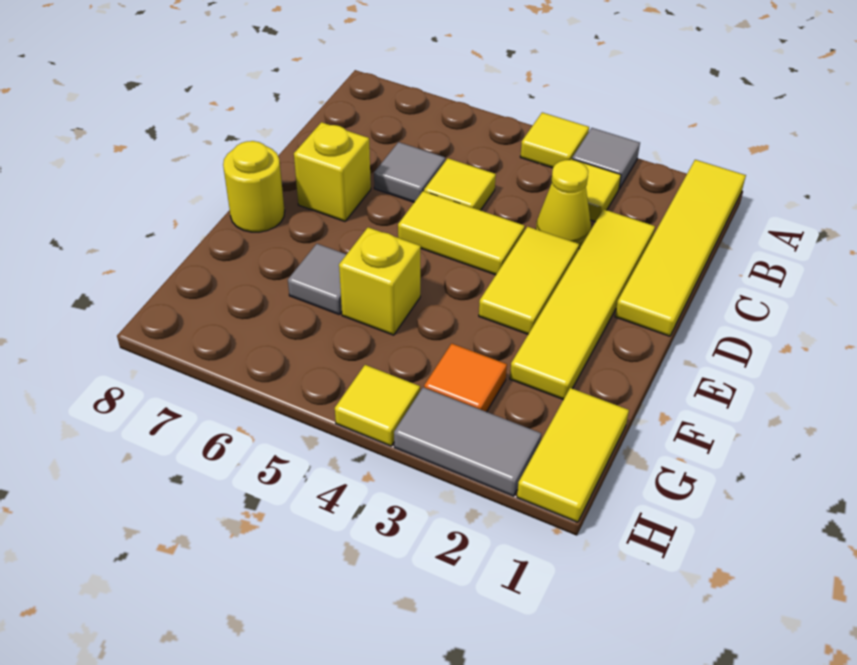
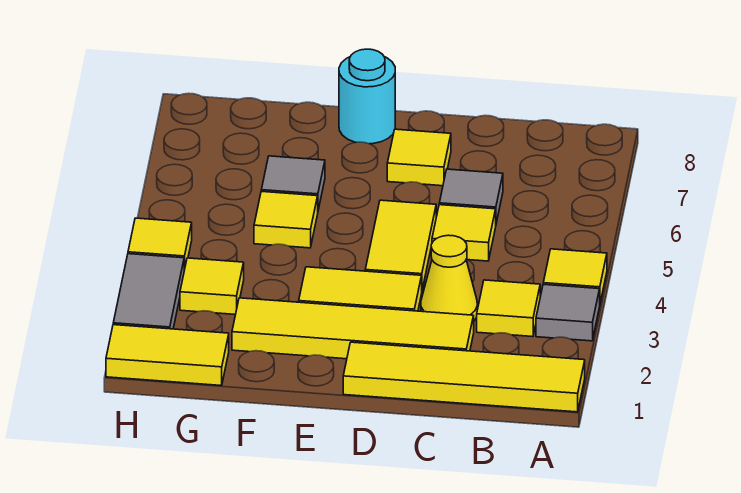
yellow brick D7 level 1 -> yellow tile D7 level 1
yellow round brick E8 level 1 -> cyan round brick E8 level 1
yellow brick F5 level 1 -> yellow tile F5 level 1
orange tile G3 level 1 -> yellow tile G3 level 1

